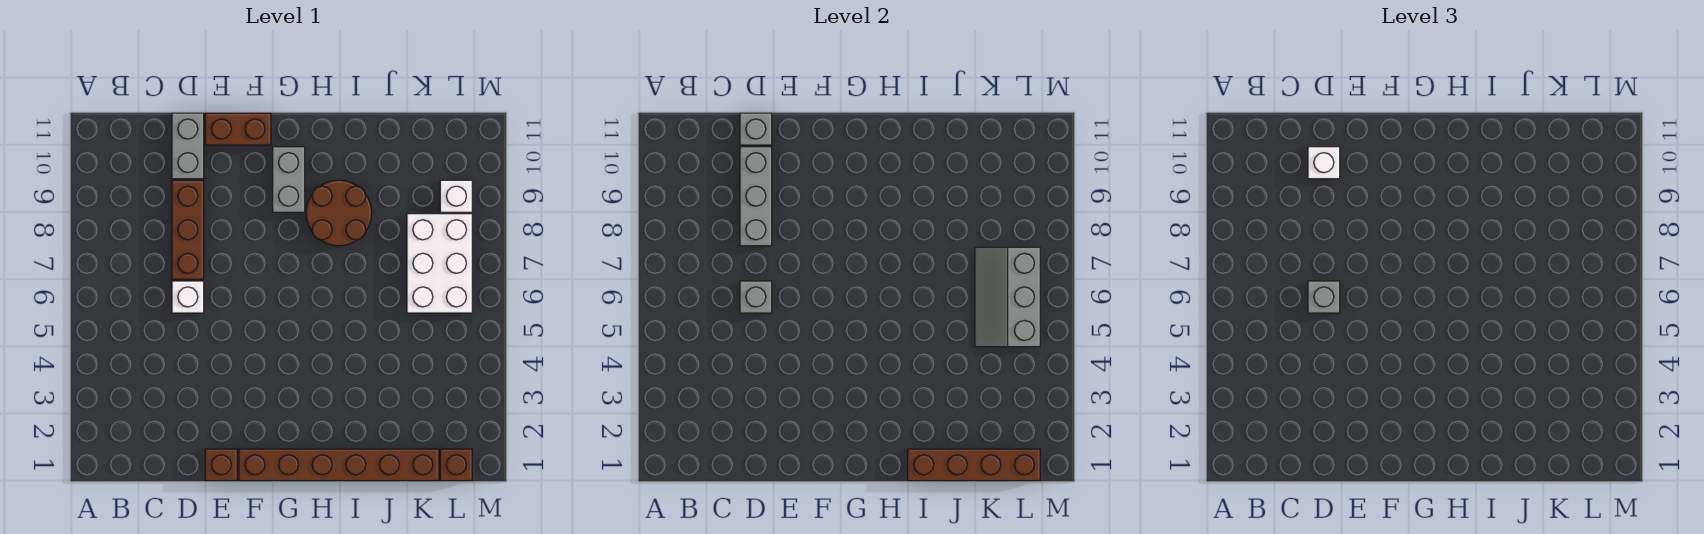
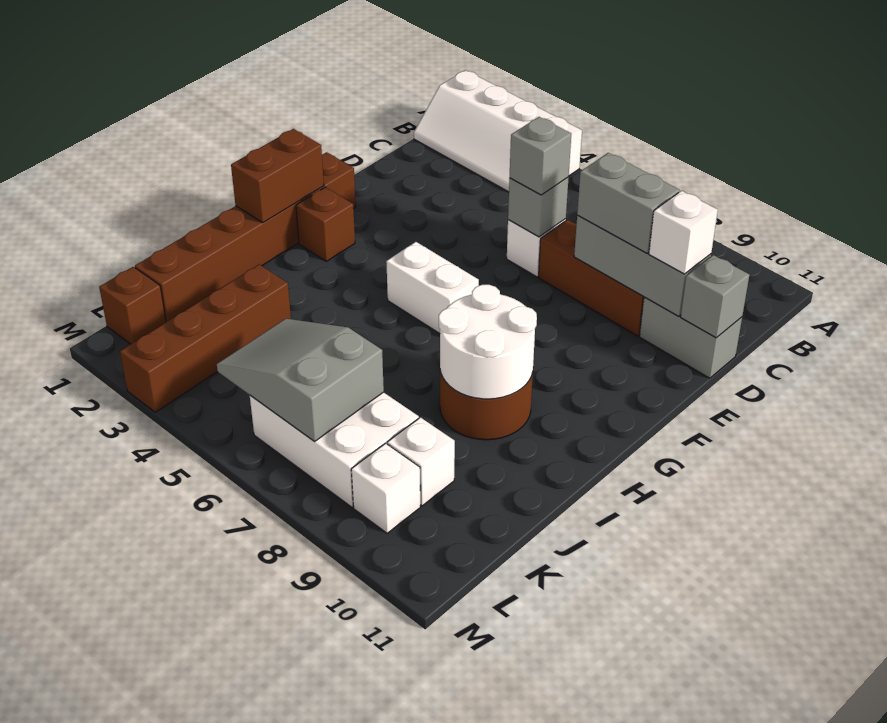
none -> white slope A1:B4 level 1 top A
brown brick E1 level 1 -> brown brick G2 level 1
brown brick E11:F11 level 1 -> brown brick G1:H1 level 2
none -> white brick G5:G6 level 1
grey brick G9:G10 level 1 -> grey brick D8:D9 level 3
none -> white round brick H8:I9 level 2
brown brick I1:L1 level 2 -> brown brick J3:M3 level 1
grey slope K5:L7 level 2 top L -> grey slope K5:L7 level 2 top 7
none -> white brick K9 level 1

